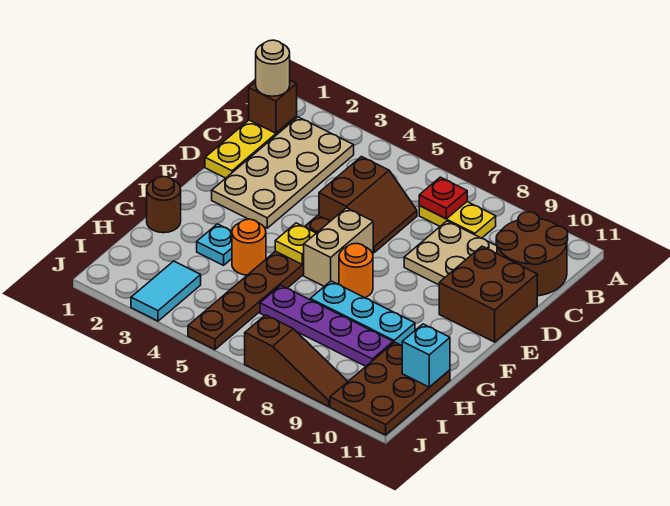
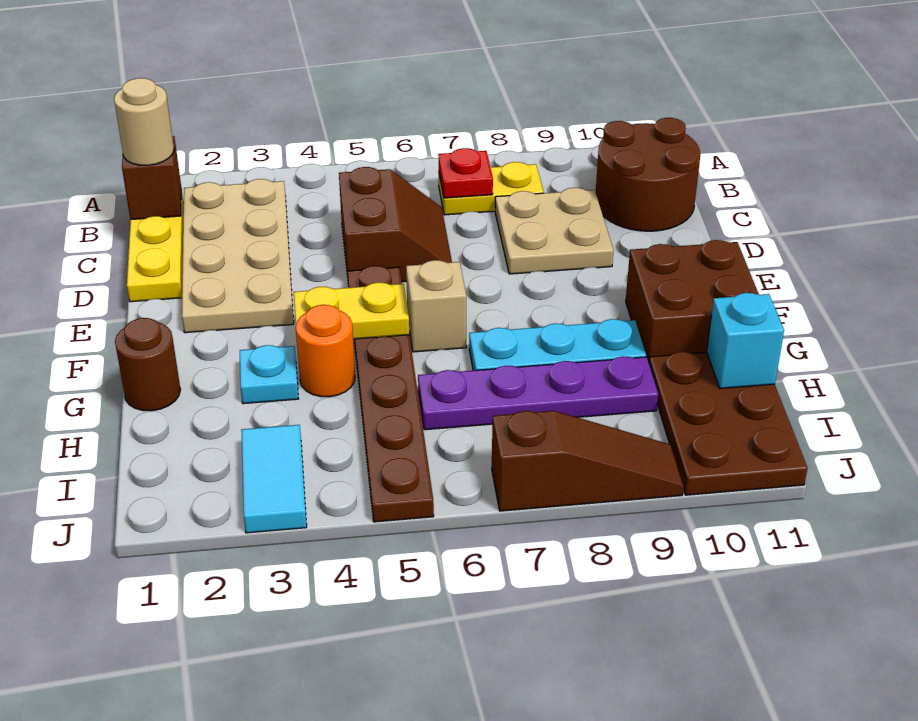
brown brick D10:E11 level 1 -> brown brick F10:G11 level 1
tan brick E6:F6 level 1 -> tan brick F6 level 1
yellow plate F5 level 2 -> yellow plate F4:F5 level 2
orange round brick F7 level 1 -> none

